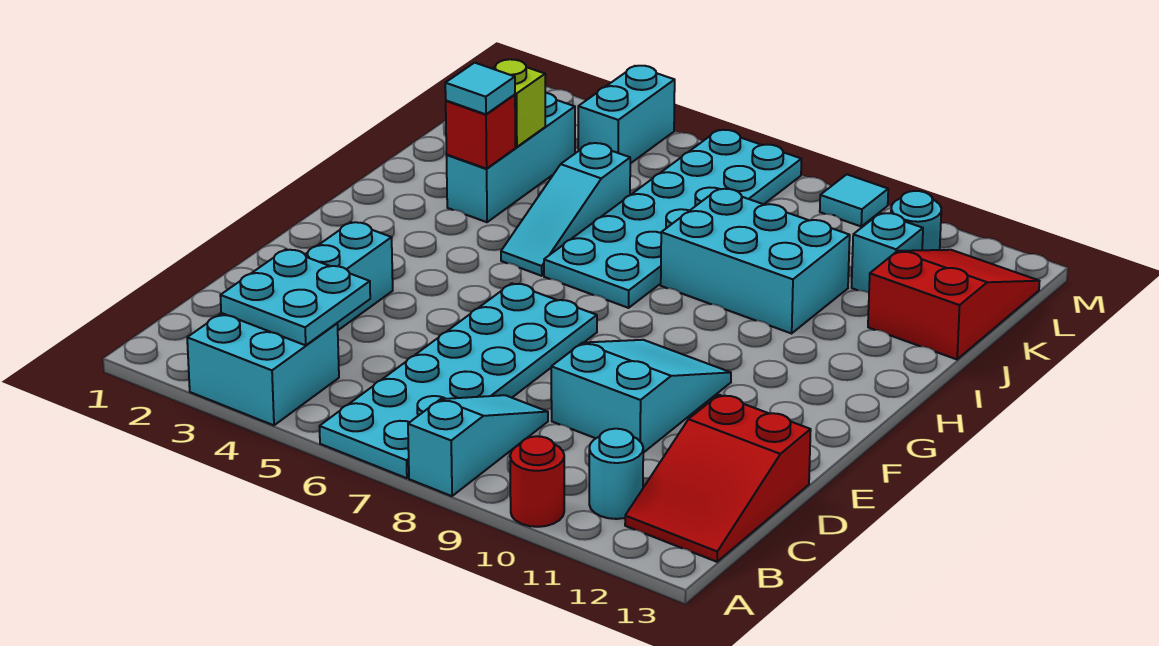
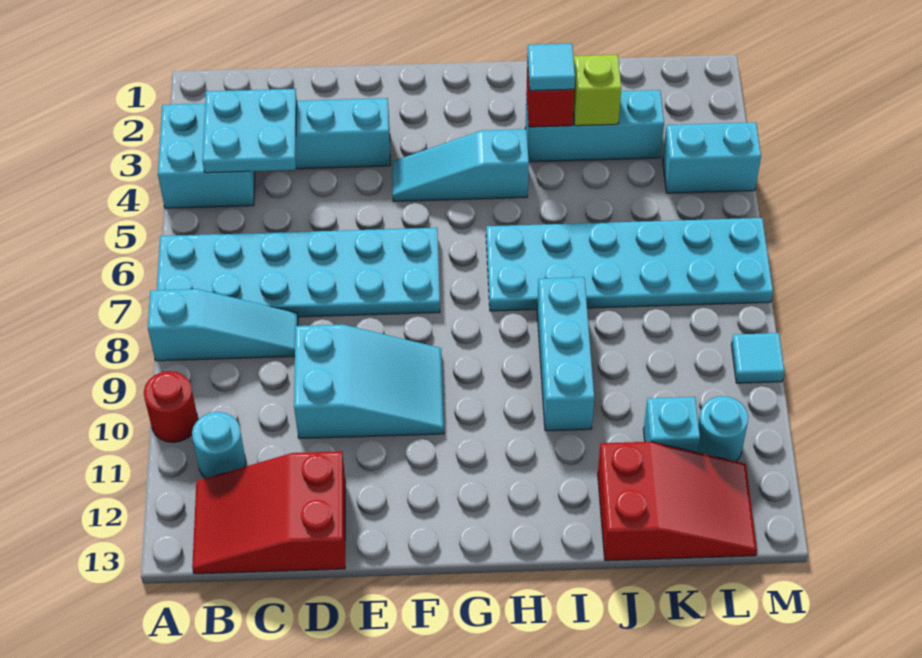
cyan slope H5:J5 level 1 top J -> cyan slope F4:H4 level 1 top H
cyan brick I8:J10 level 1 -> cyan brick I8:I10 level 1

